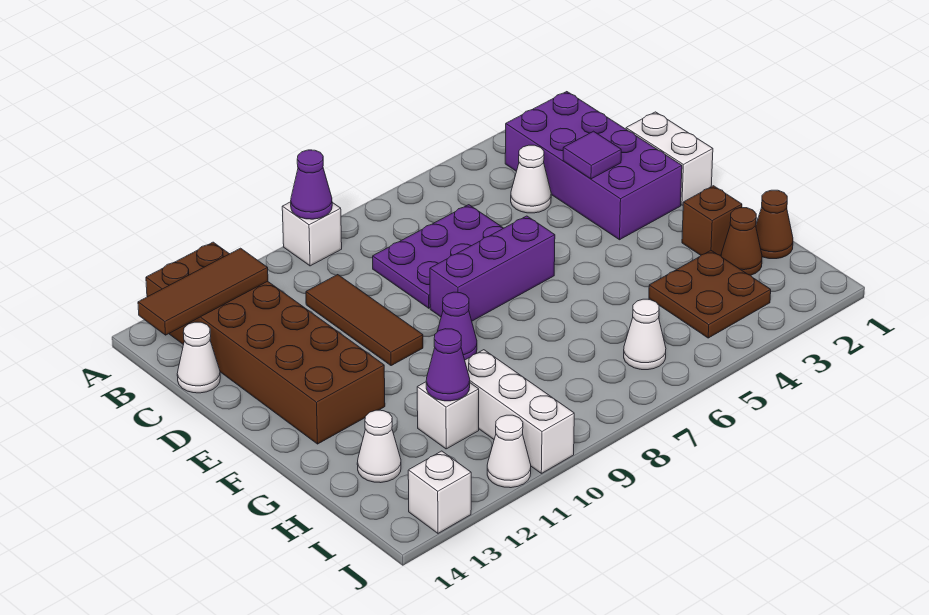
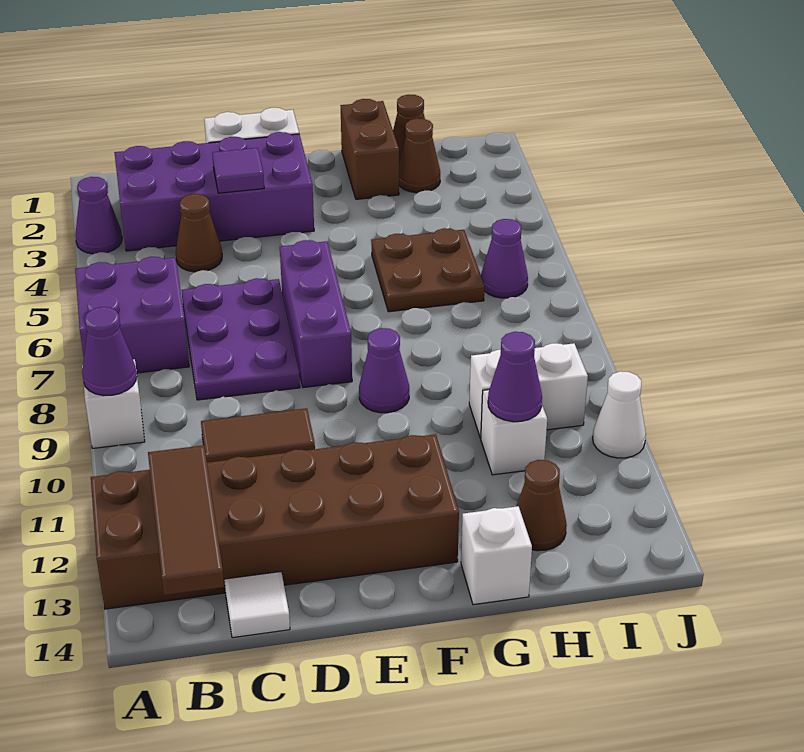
none -> purple cone A3 level 1
none -> purple brick A6:B7 level 1
white cone C4 level 1 -> brown cone C4 level 1
brown tile C10:E10 level 1 -> brown tile C10:D10 level 1
white cone C14 level 1 -> white tile C14 level 1
brown brick G2 level 1 -> brown brick G1:G2 level 1
brown plate H3:I4 level 1 -> brown plate G5:H6 level 1
white brick H10:J10 level 1 -> white brick H10:I10 level 1
white cone H13 level 1 -> brown cone H13 level 1
white cone I6 level 1 -> purple cone I6 level 1
white brick J13 level 1 -> white brick G14 level 1

